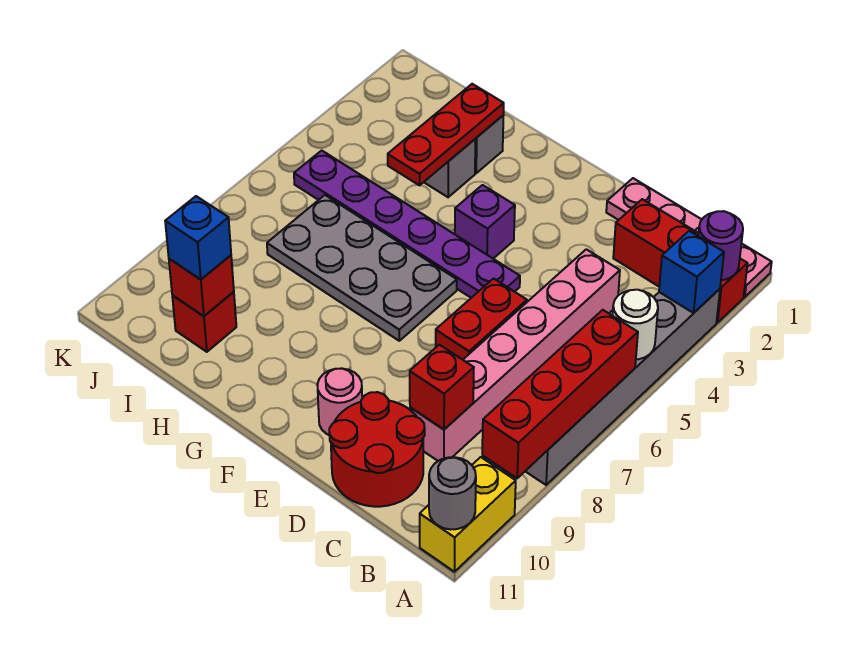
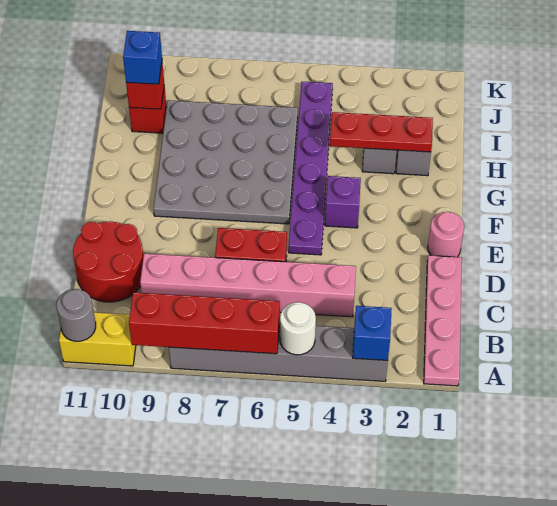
red brick A2:C2 level 1 -> none
purple round brick A2 level 2 -> none
red brick C9 level 2 -> none
pink round brick E10 level 1 -> pink round brick E1 level 1
grey plate F6:I7 level 1 -> grey plate F6:I9 level 1

